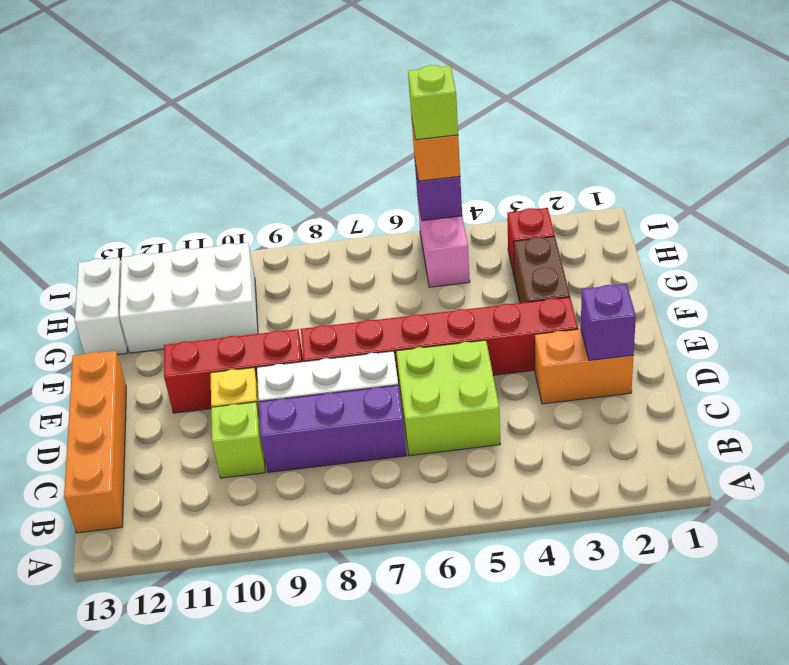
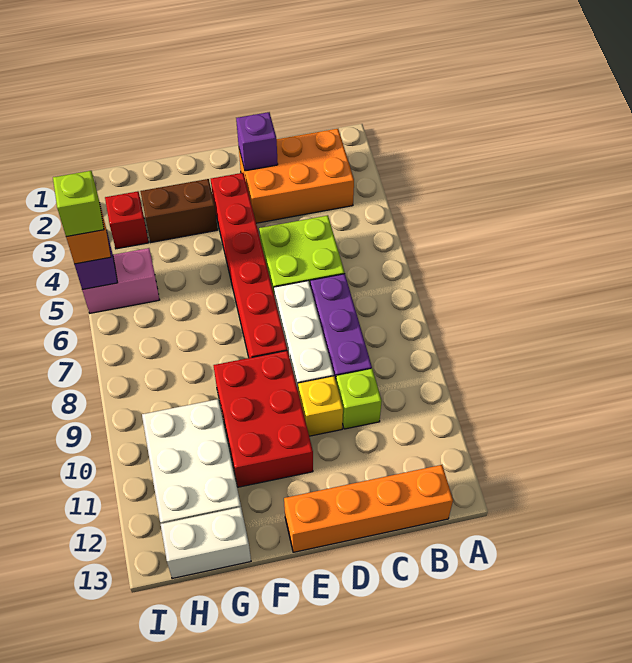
orange brick D2:D3 level 1 -> orange brick B2:D3 level 1
red brick E9:E11 level 1 -> red brick E9:F11 level 1

